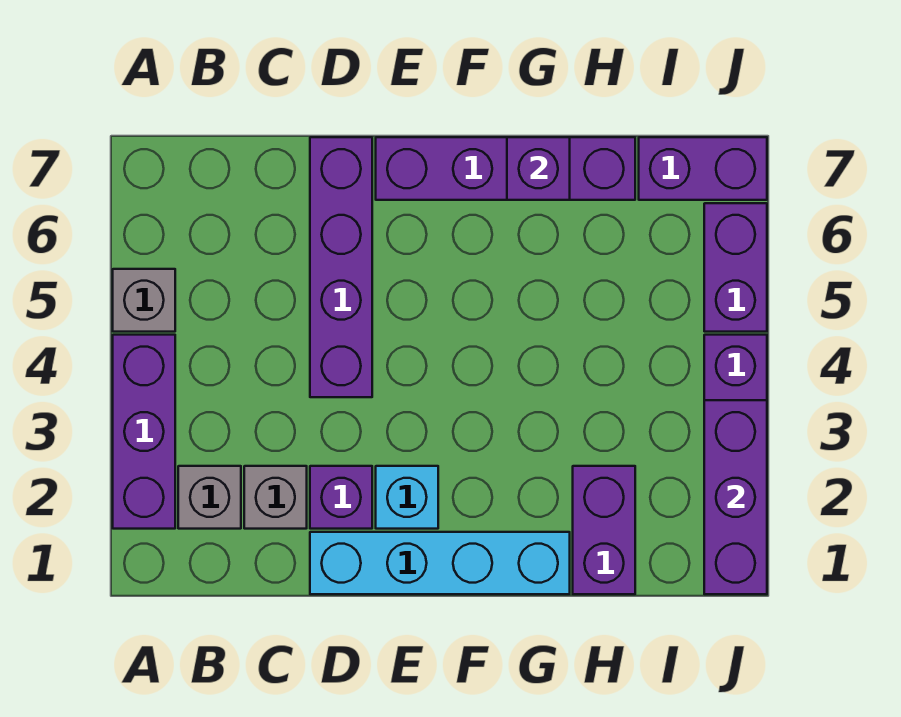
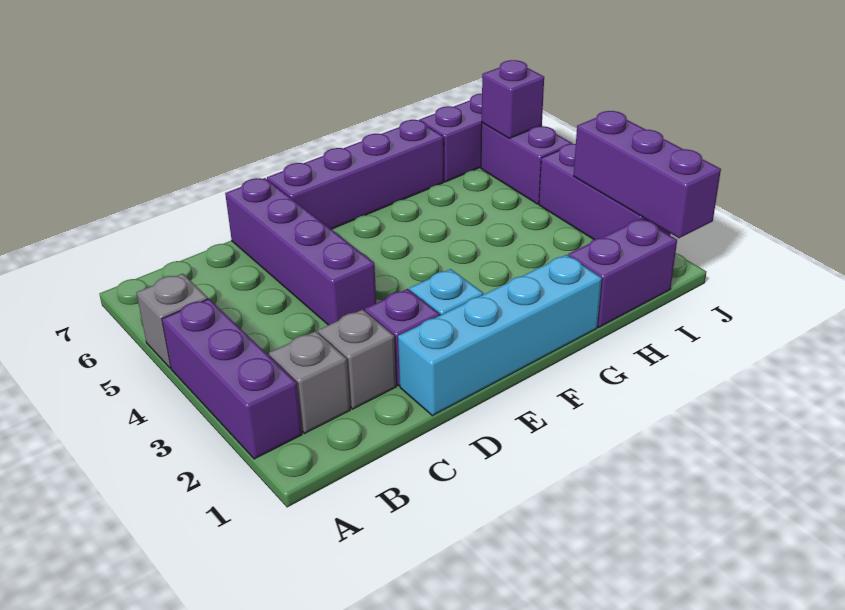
purple brick G7 level 2 -> purple brick J6 level 2
purple brick H1:H2 level 1 -> purple brick H1:I1 level 1

